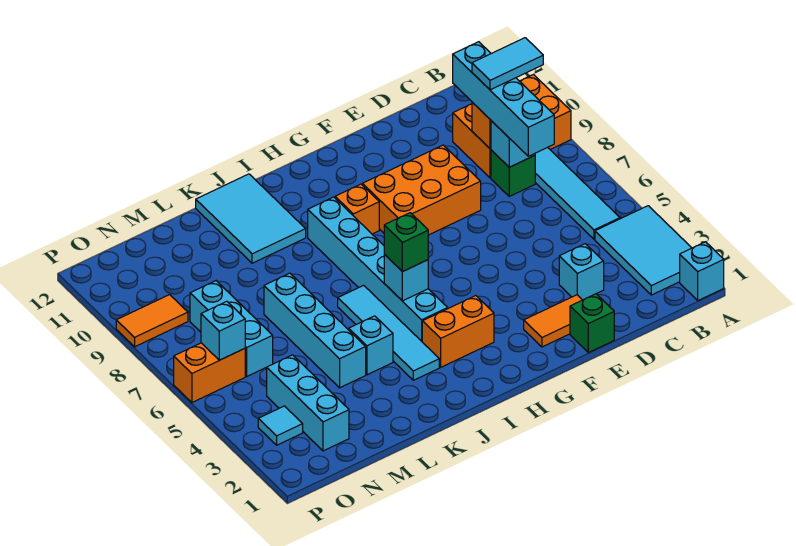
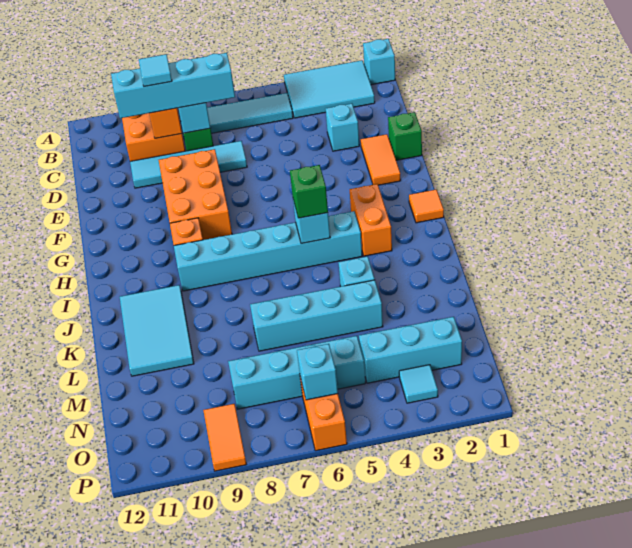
cyan tile B9:C9 level 4 -> cyan tile C9 level 4
none -> orange tile H1 level 1
cyan tile J3:J6 level 1 -> cyan tile D7:D10 level 1
cyan tile J10:K12 level 1 -> cyan tile J10:L11 level 1
cyan brick N6:N8 level 1 -> cyan brick N5:N8 level 1

